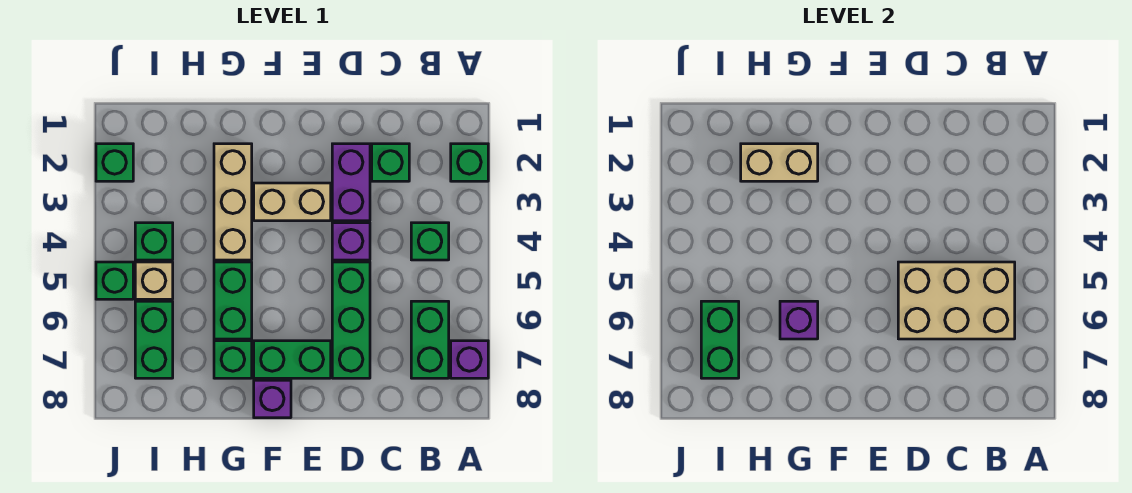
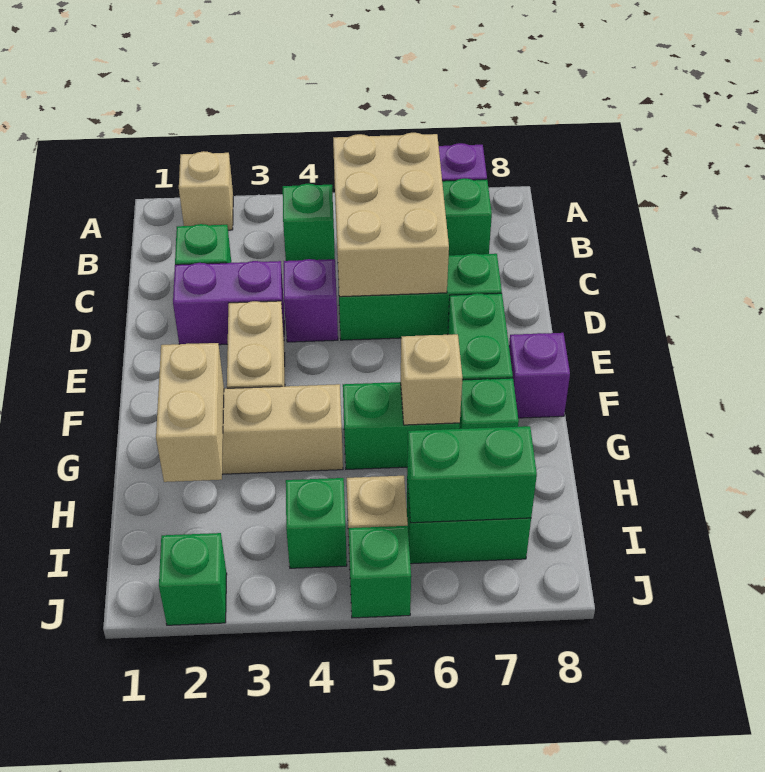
green brick A2 level 1 -> tan brick A2 level 1
purple brick G6 level 2 -> tan brick G6 level 2

